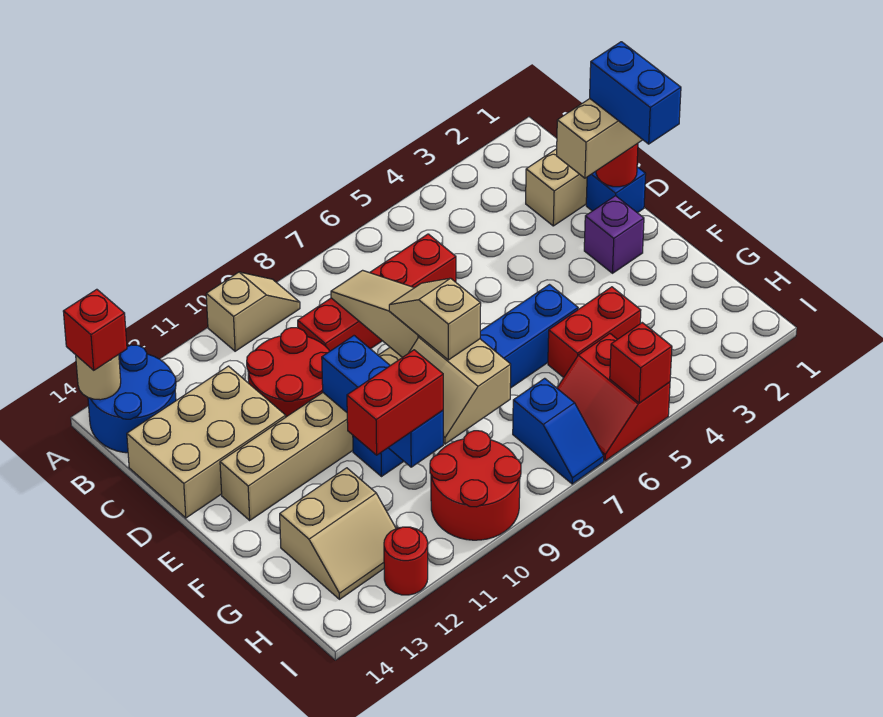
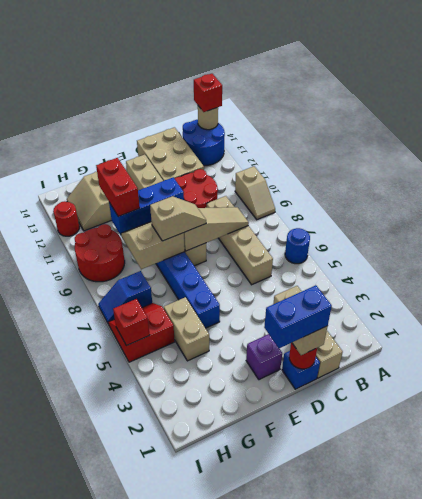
none -> blue round brick A6 level 1
red brick C6:C9 level 1 -> tan brick C6:C9 level 1
red brick G4:G5 level 1 -> tan brick G4:G5 level 1

